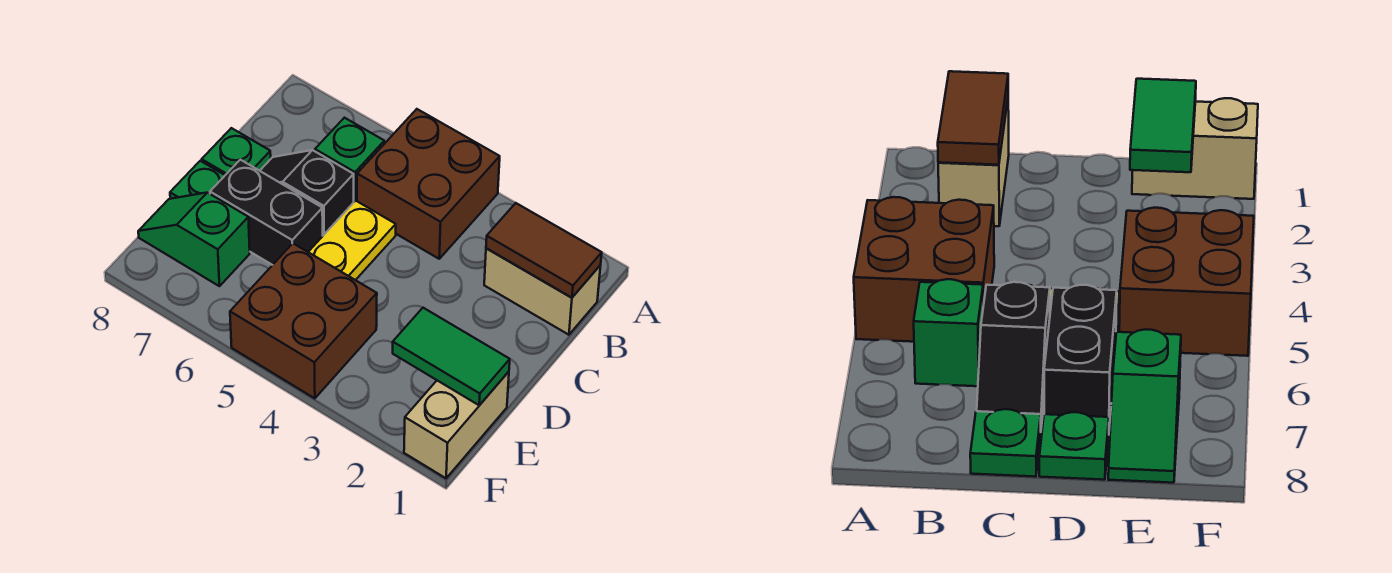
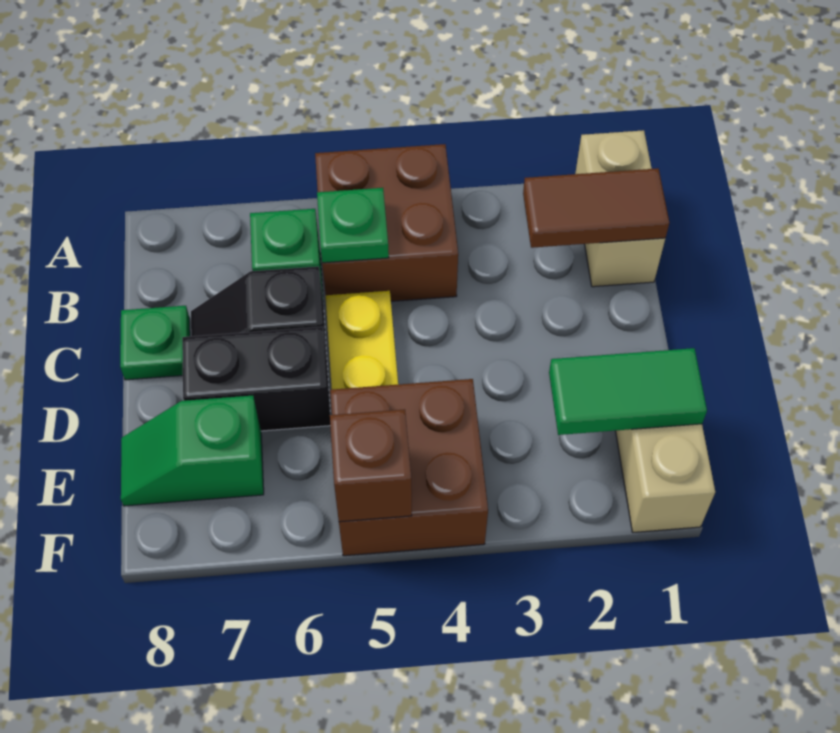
tan brick B1:B2 level 1 -> tan brick A1:B1 level 1
green plate D8 level 1 -> green plate B5 level 2
none -> brown brick F5 level 2

